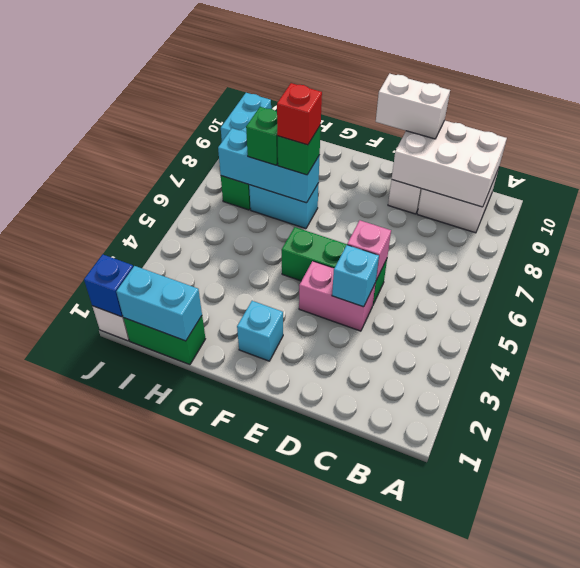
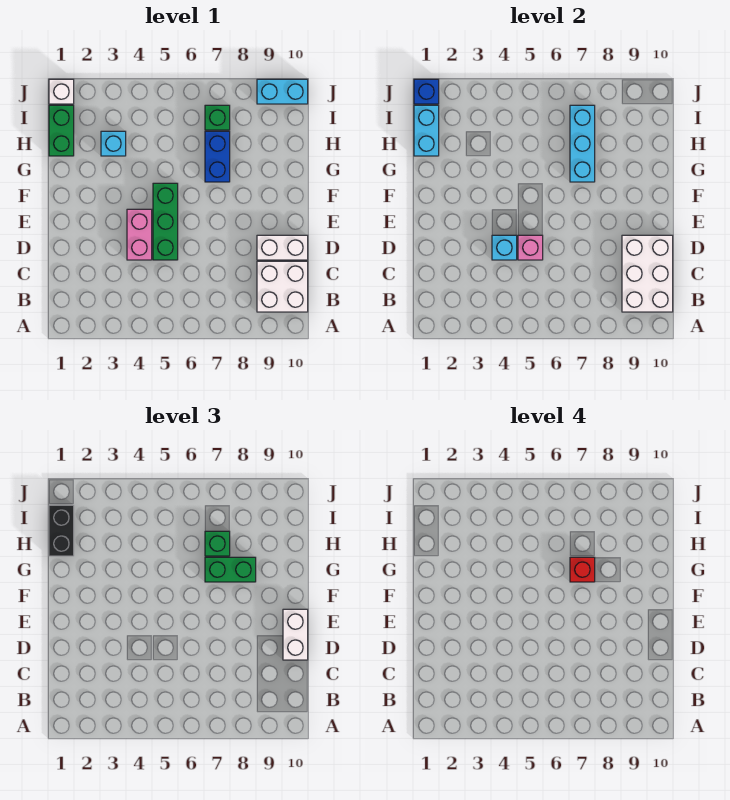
cyan brick F2 level 1 -> cyan brick H3 level 1
cyan brick G7:H7 level 1 -> blue brick G7:H7 level 1
green brick G7 level 3 -> green brick G7:G8 level 3
none -> black brick H1:I1 level 3

